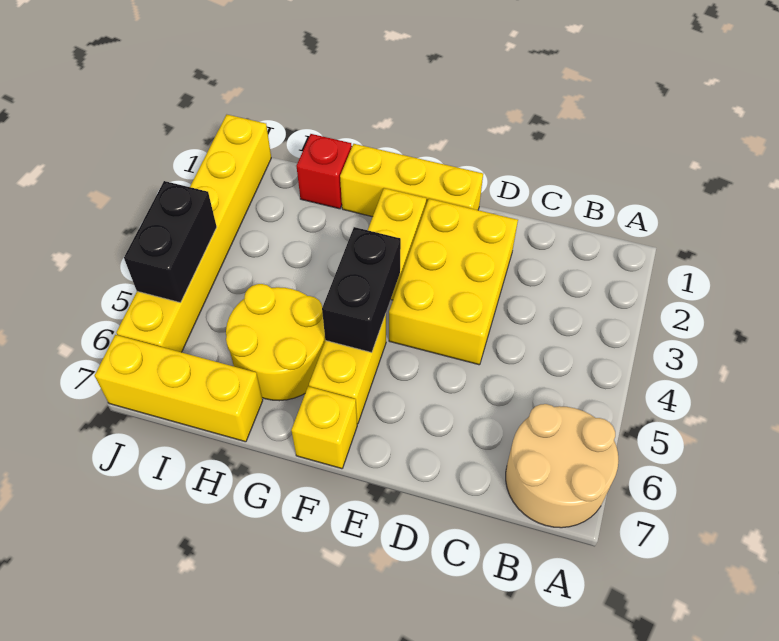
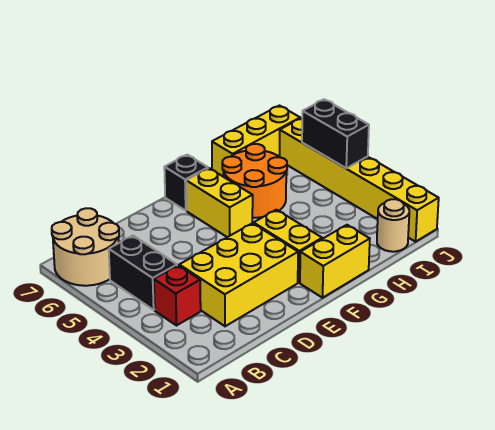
yellow brick D2:E4 level 1 -> yellow brick C2:E3 level 1
yellow brick E1:G1 level 1 -> yellow brick F1:G1 level 1
black brick F4:F5 level 2 -> black brick B4:B5 level 1
yellow brick F7 level 1 -> black brick F7 level 1
yellow round brick G5:H6 level 1 -> orange round brick G5:H6 level 1
red brick H1 level 1 -> red brick B3 level 1
none -> tan round brick I1 level 1

